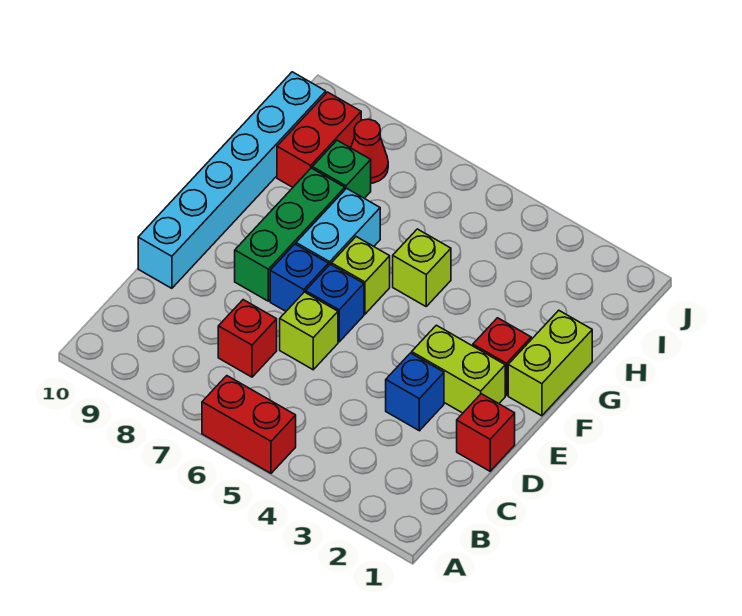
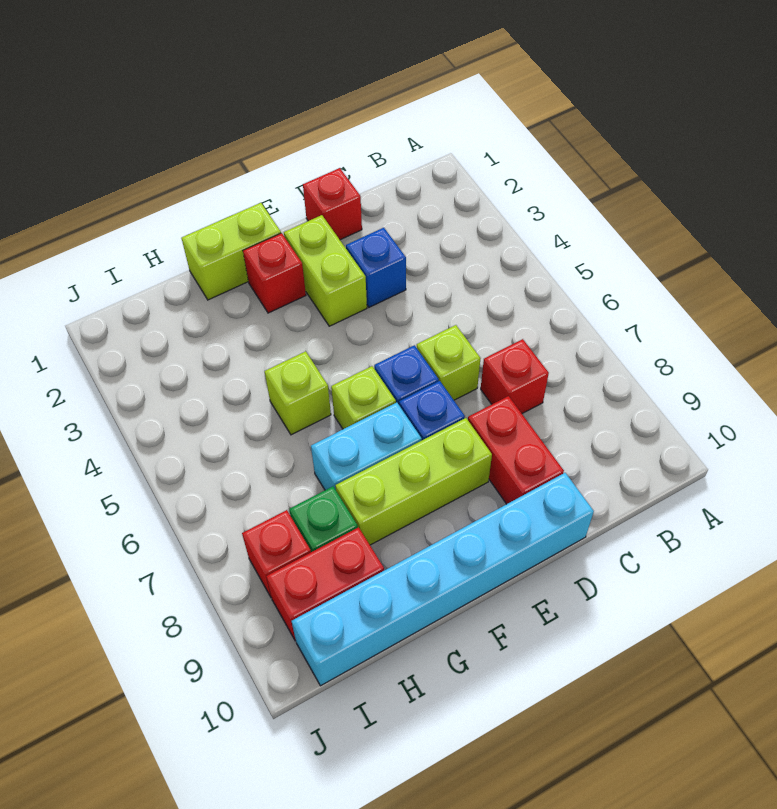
red brick A5:A6 level 1 -> red brick D8:D9 level 1
green brick E8:G8 level 1 -> lime brick E8:G8 level 1
red cone I8 level 1 -> red brick I8 level 1

